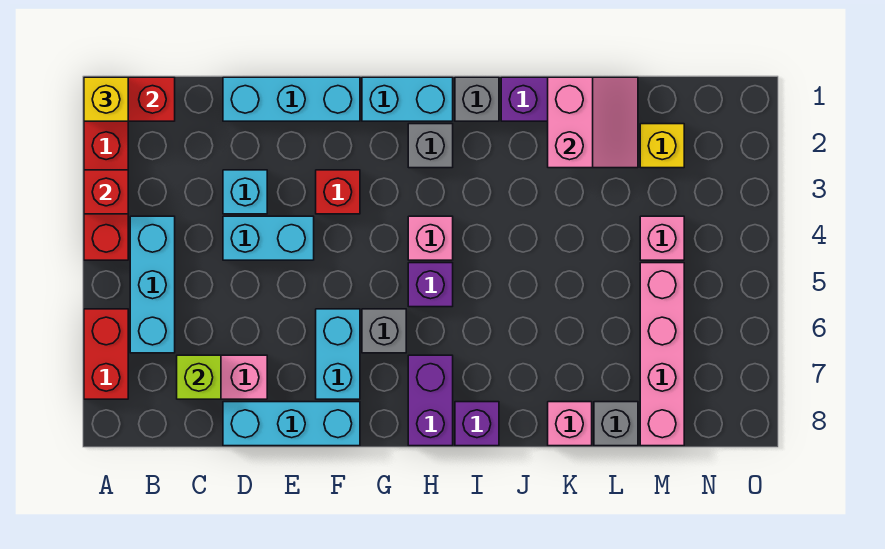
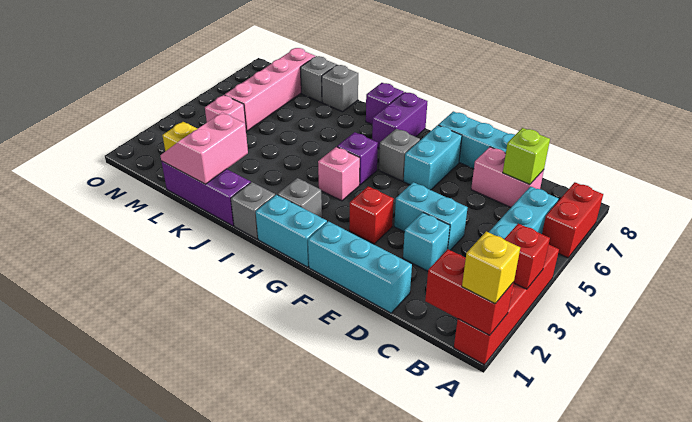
pink brick K8 level 1 -> grey brick K8 level 1

